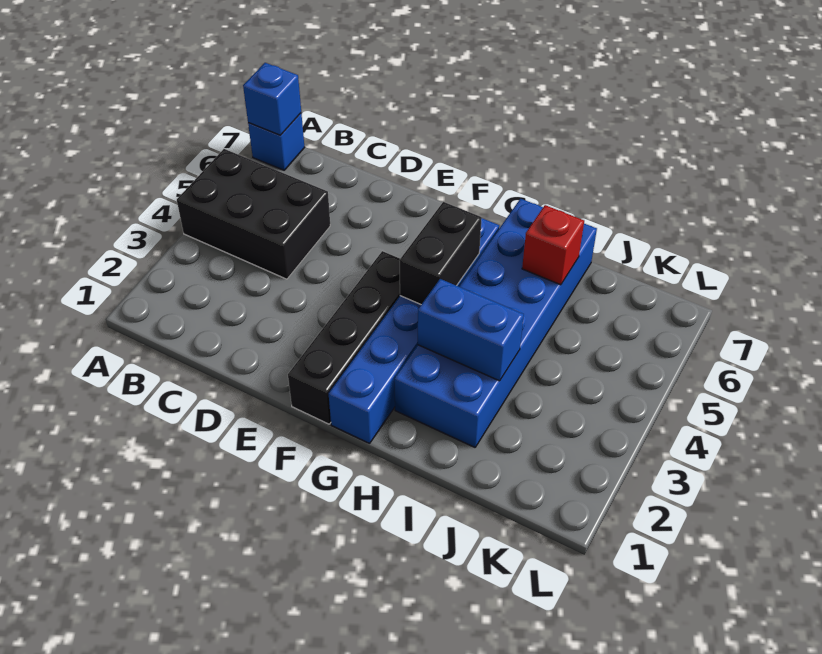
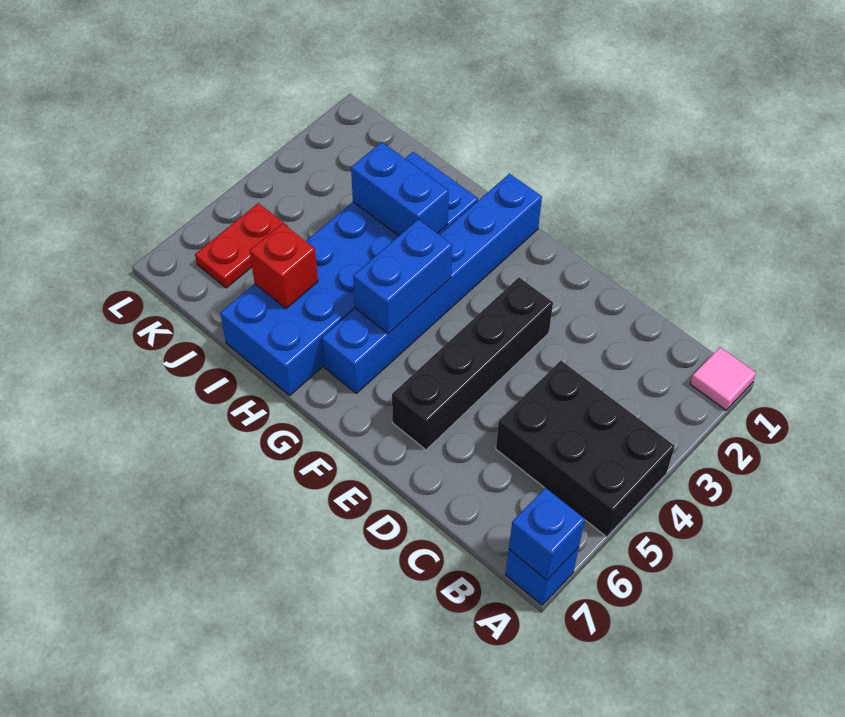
none -> pink tile A1 level 1
black brick F1:F4 level 1 -> black brick E3:E6 level 1
black brick G4:G5 level 2 -> blue brick G4:G5 level 2
none -> red plate K5:K6 level 1

